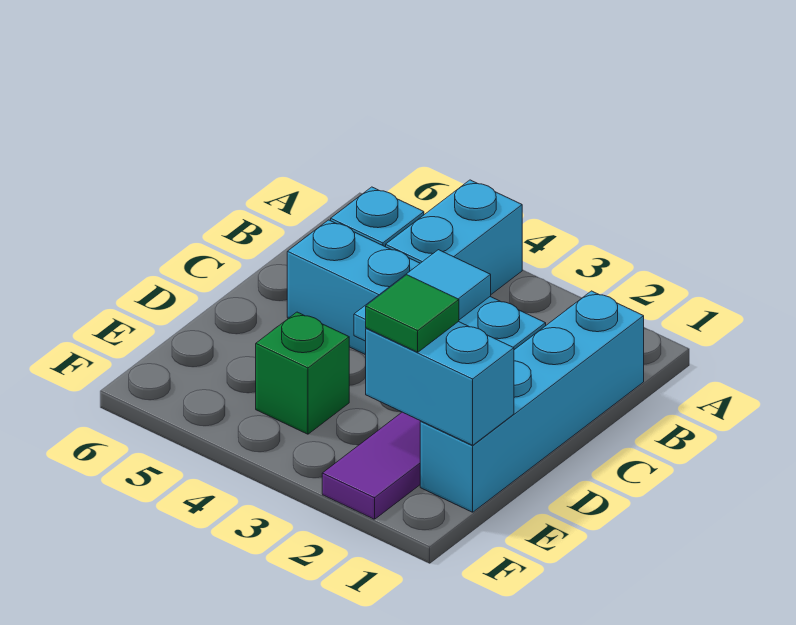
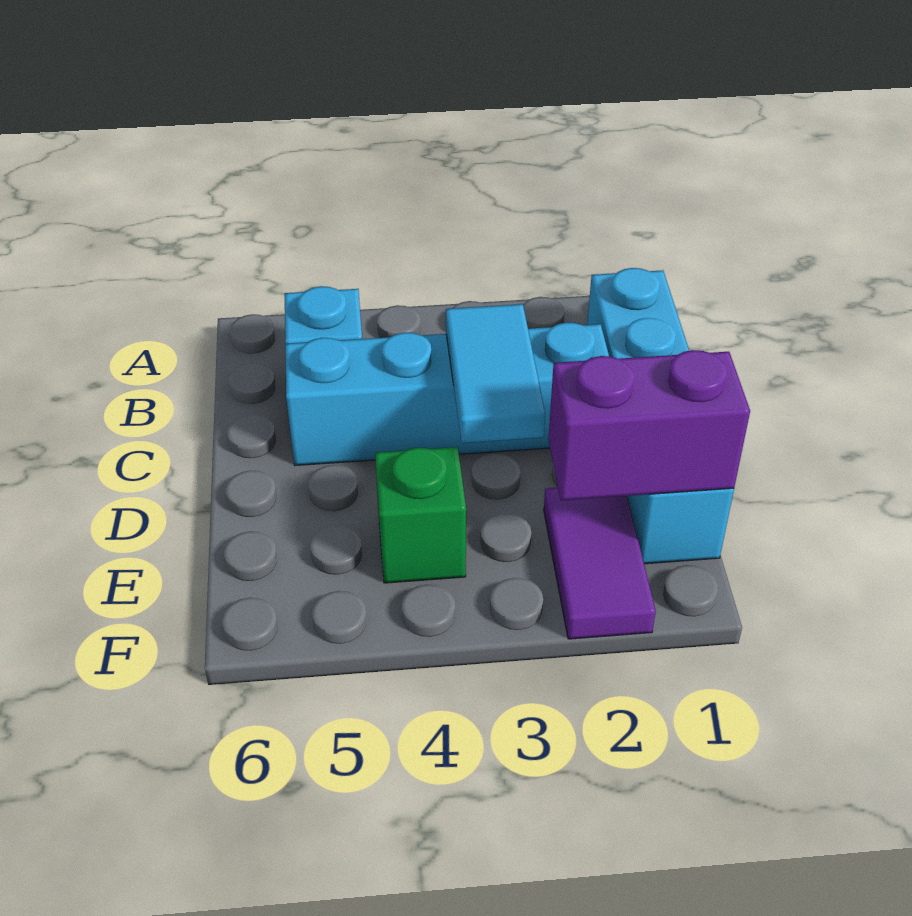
cyan brick A4:B4 level 1 -> none
cyan brick E1:E2 level 2 -> purple brick E1:E2 level 2
green tile E2 level 3 -> none

